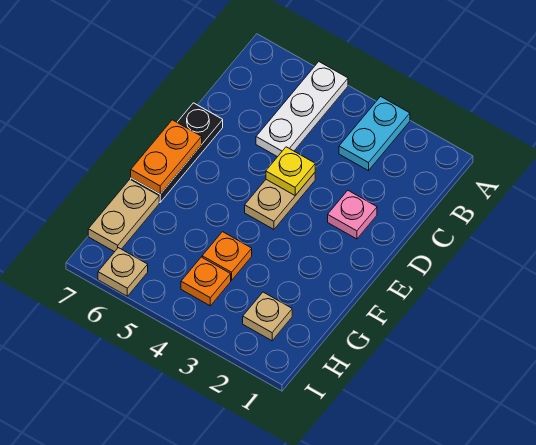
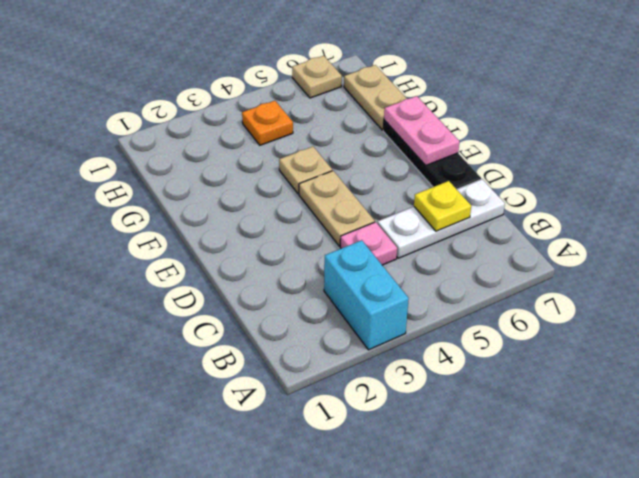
cyan plate A3:B3 level 1 -> cyan brick A3:B3 level 1
white plate A5:C5 level 1 -> white plate C5:C7 level 1
pink plate D2 level 1 -> pink plate C4 level 1
yellow plate D4 level 2 -> yellow plate C6 level 2
orange plate E7:F7 level 2 -> pink plate E7:F7 level 2
orange plate G4 level 1 -> none
tan plate H2 level 1 -> tan plate F4 level 1

